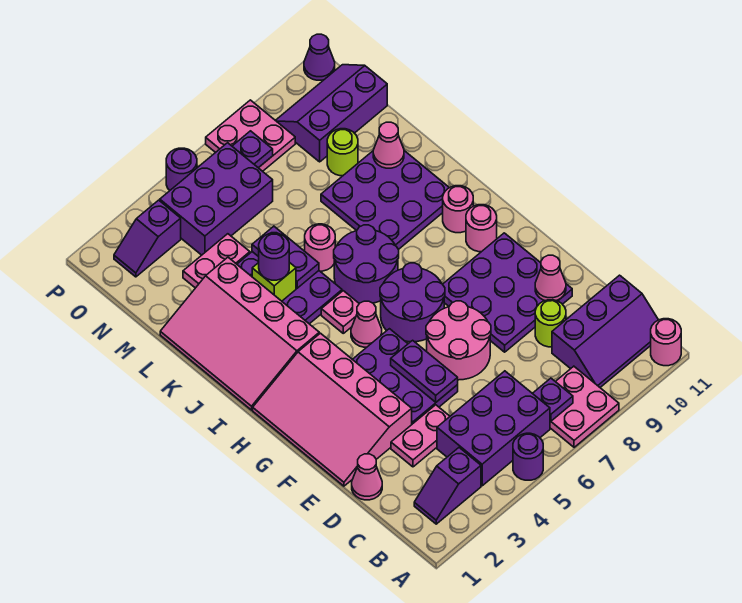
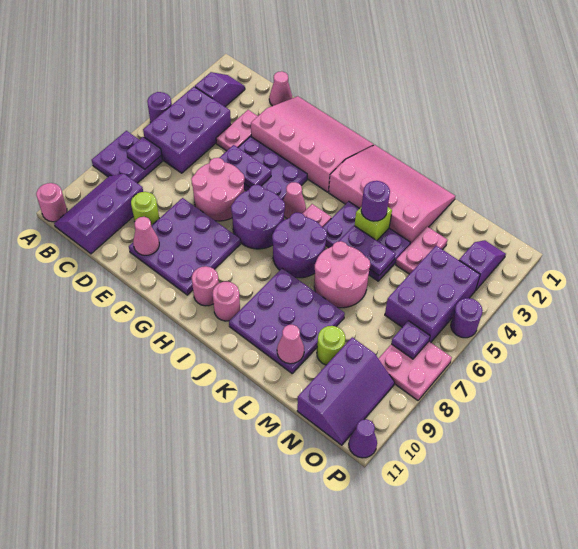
pink plate A7:B8 level 1 -> purple plate A7:B8 level 1
pink round brick K6 level 1 -> pink round brick K6:L7 level 1

